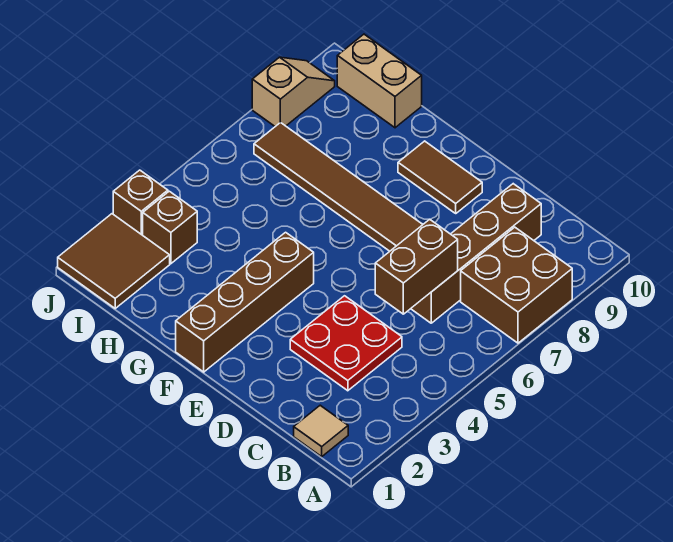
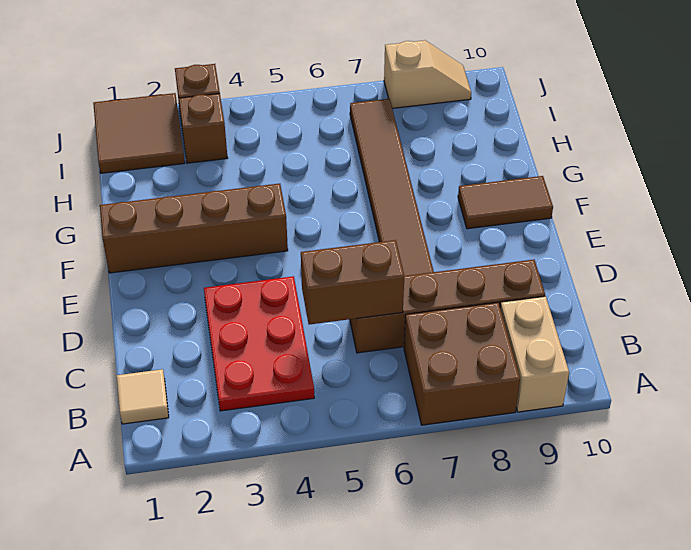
red plate C3:D4 level 1 -> red plate B3:D4 level 1
brown tile E9:F9 level 1 -> brown tile F9:F10 level 1
tan brick H10:I10 level 1 -> tan brick A9:B9 level 1

